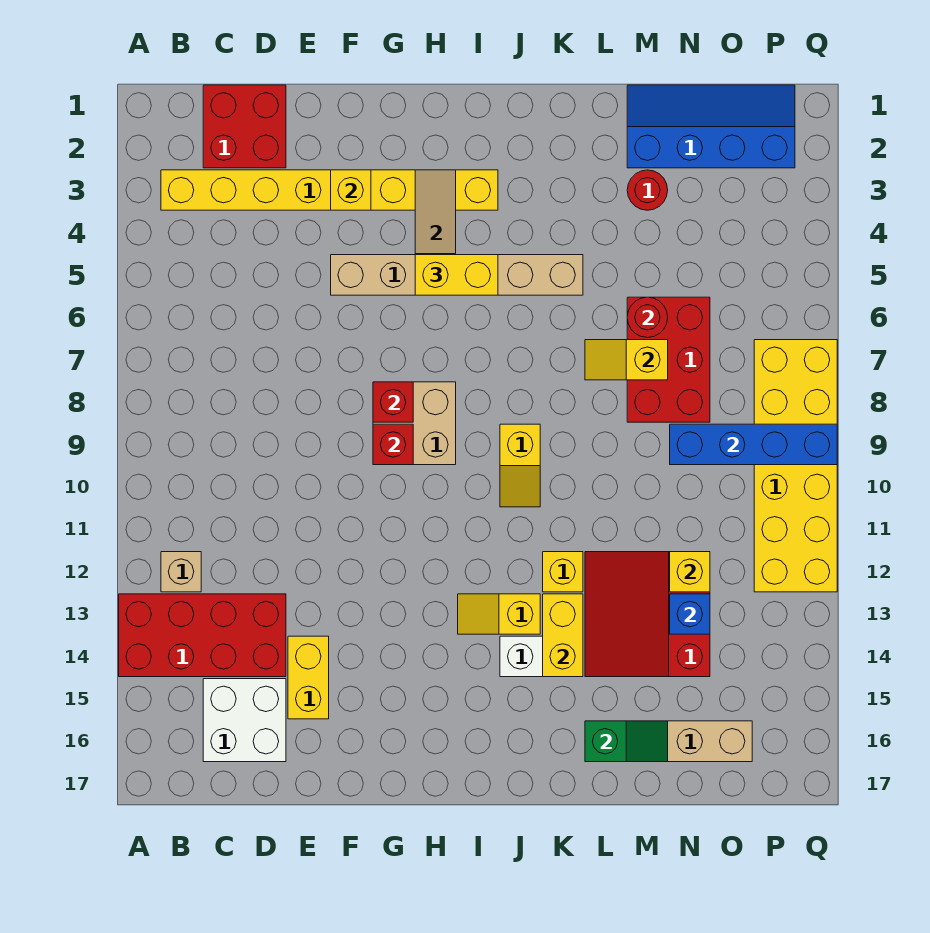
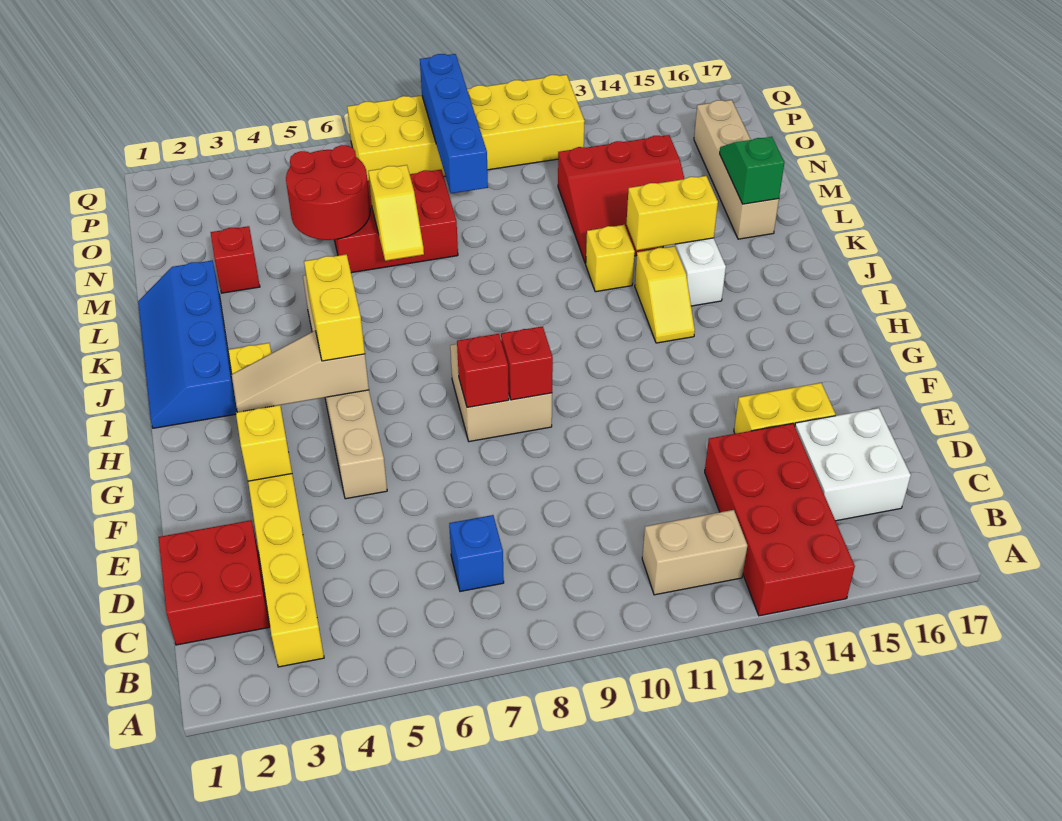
tan brick B12 level 1 -> tan brick B11:B12 level 1
yellow slope J9:J10 level 1 top 9 -> none
blue slope M1:P2 level 1 top 2 -> blue slope I1:L2 level 1 top 2
red round brick M3 level 1 -> red brick M3 level 1
red round brick M6 level 2 -> red round brick M5:N6 level 2
yellow brick N12 level 2 -> none
blue brick N13 level 2 -> blue brick C7 level 1

